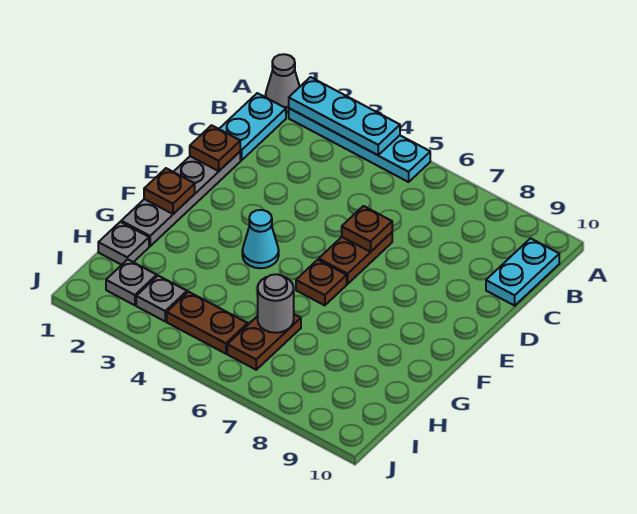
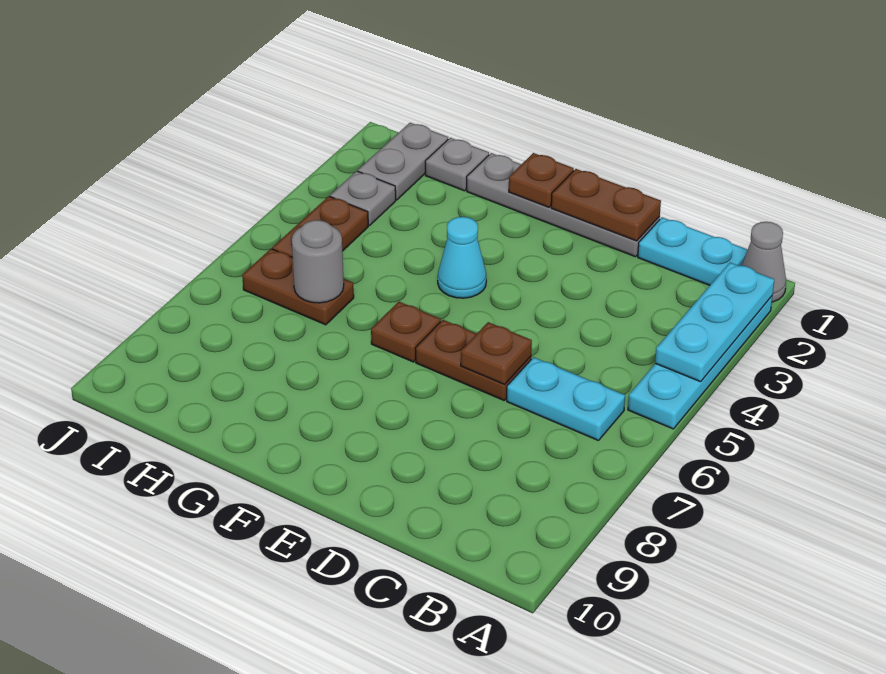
cyan plate B10:C10 level 1 -> cyan plate B6:C6 level 1
brown plate D1 level 2 -> brown plate D1:E1 level 2
grey plate I2 level 1 -> grey plate I1:I2 level 1

